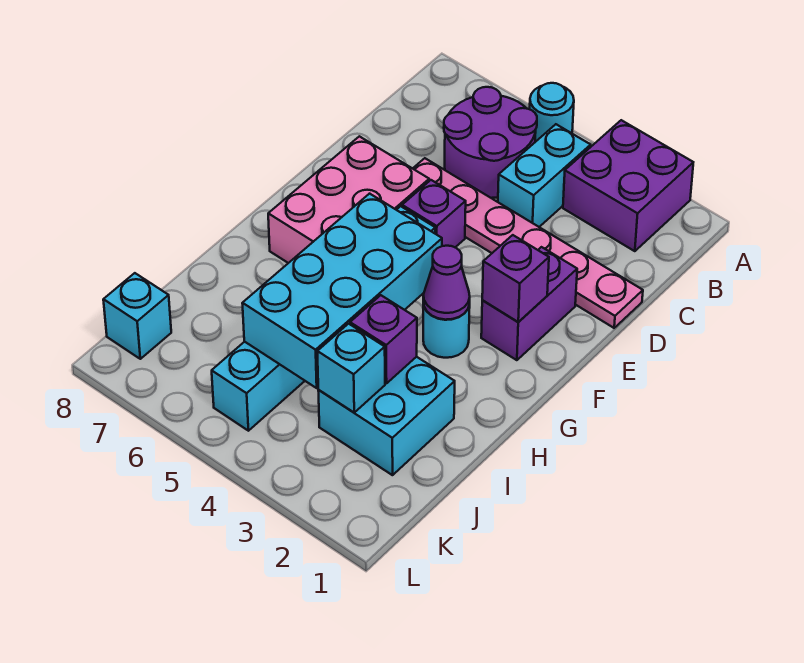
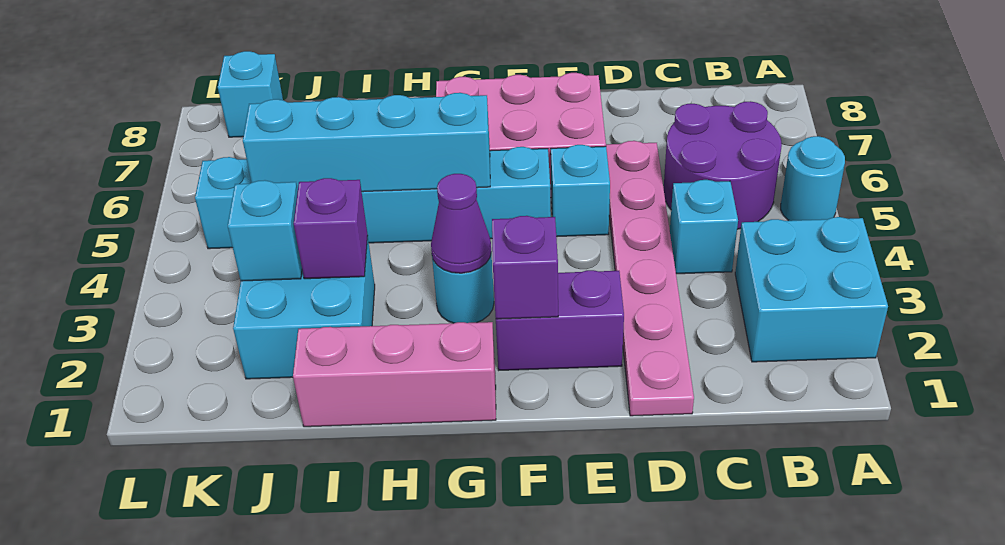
purple brick A2:B3 level 1 -> cyan brick A2:B3 level 1
cyan brick B4:C4 level 1 -> cyan brick C4 level 1
purple brick E5 level 1 -> cyan brick E5 level 1
none -> pink brick G1:I1 level 1
cyan brick G4:J5 level 2 -> cyan brick G5:J5 level 2

